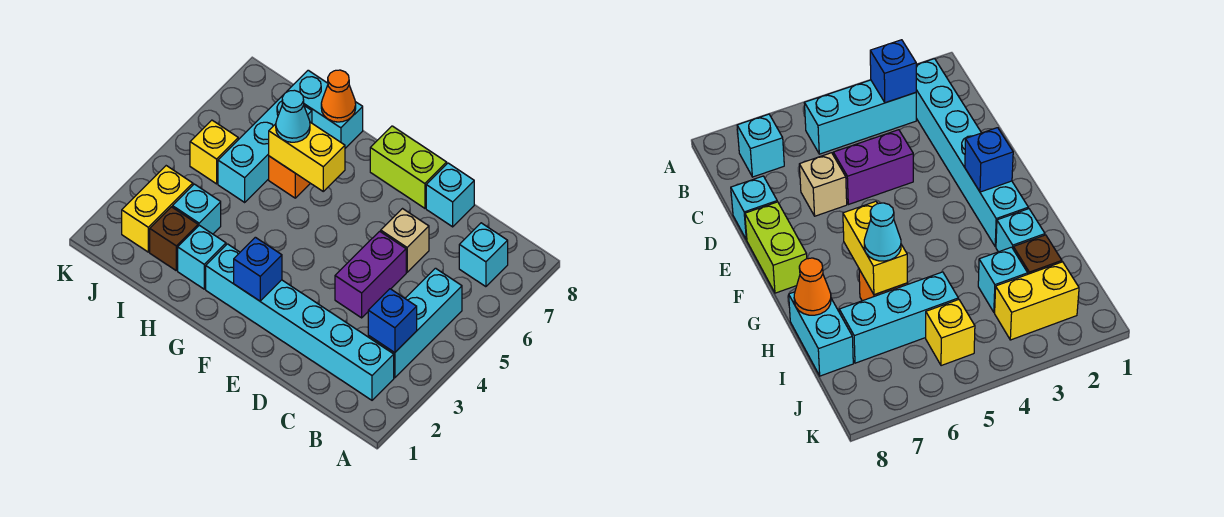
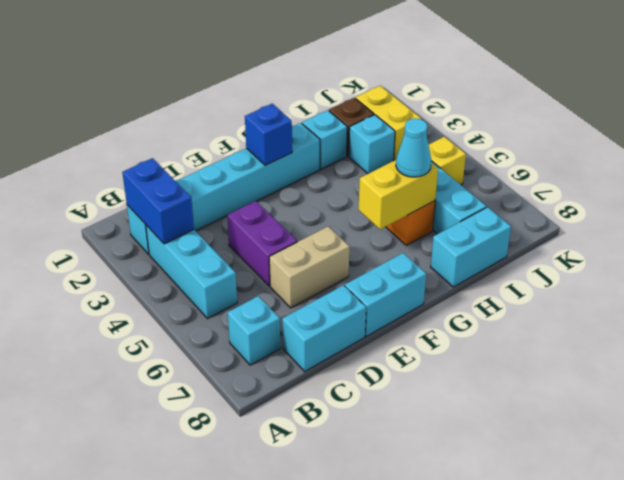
blue brick B3 level 2 -> blue brick B2:B3 level 2
tan brick D6 level 1 -> tan brick D6:E6 level 1
cyan brick D8 level 1 -> cyan brick C8:D8 level 1
lime brick E8:F8 level 1 -> cyan brick E8:F8 level 1
orange cone H8 level 2 -> none

